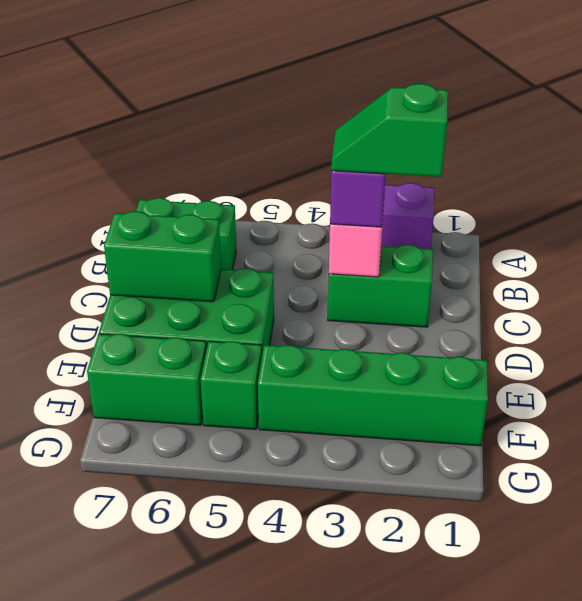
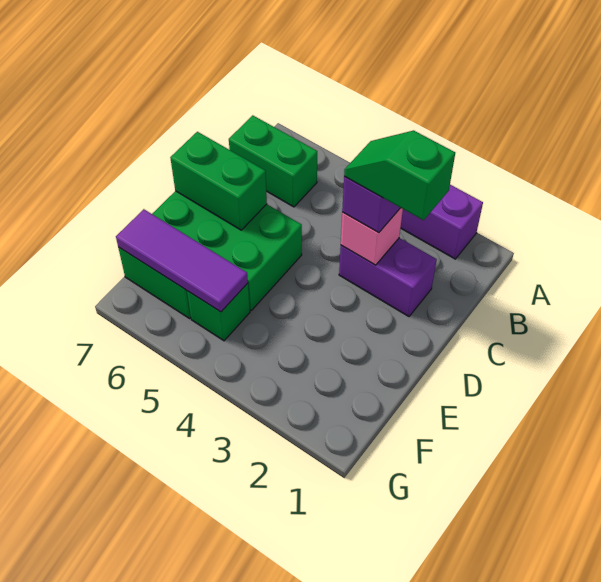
green brick C2:C3 level 1 -> purple brick C2:C3 level 1
green brick F1:F4 level 1 -> none
none -> purple tile F5:F7 level 2

